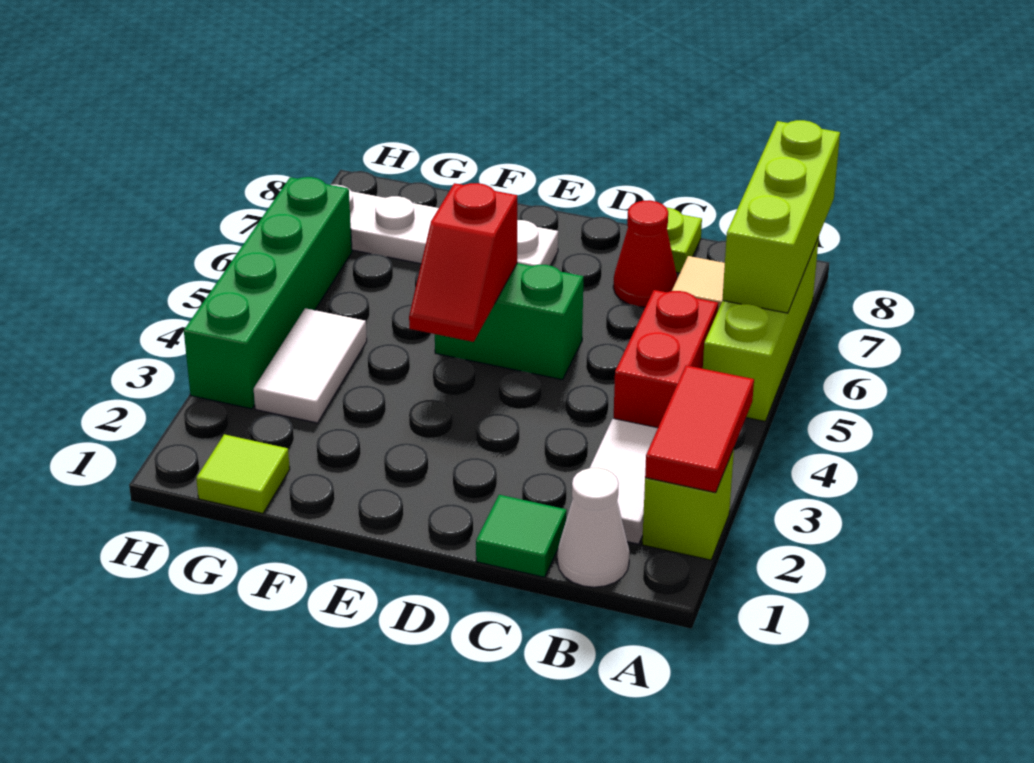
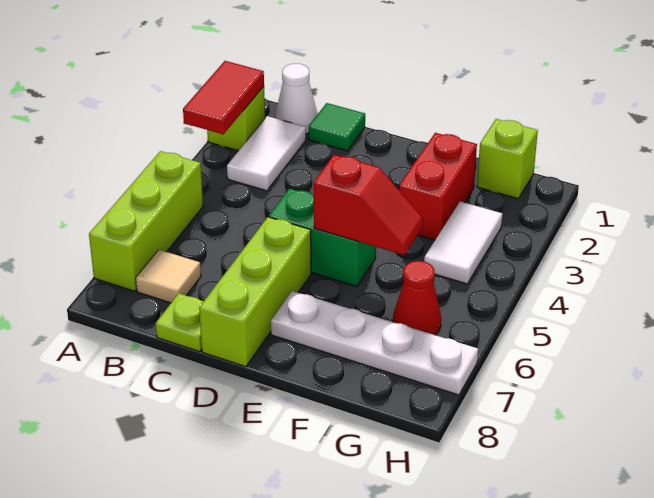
lime brick A6:A8 level 2 -> lime brick D6:D8 level 1
red brick B4:B5 level 1 -> red brick F2:F3 level 1
red cone C7 level 1 -> red cone G6 level 1
red slope E4:E5 level 2 top 5 -> red slope E5:F5 level 2 top E
lime tile G1 level 1 -> lime brick G1 level 1
green brick H3:H6 level 1 -> none

